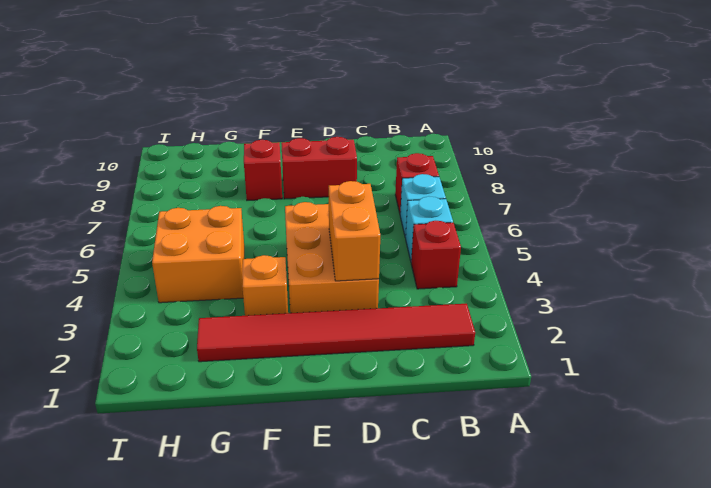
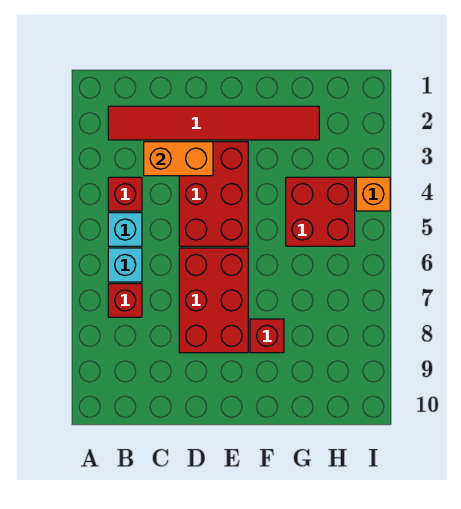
orange brick D3:E5 level 1 -> red brick D3:E5 level 1
orange brick D3:D4 level 2 -> orange brick C3:D3 level 2
red brick D8:E8 level 1 -> red brick D6:E8 level 1
orange brick F3 level 1 -> orange brick I4 level 1
orange brick G4:H5 level 1 -> red brick G4:H5 level 1

